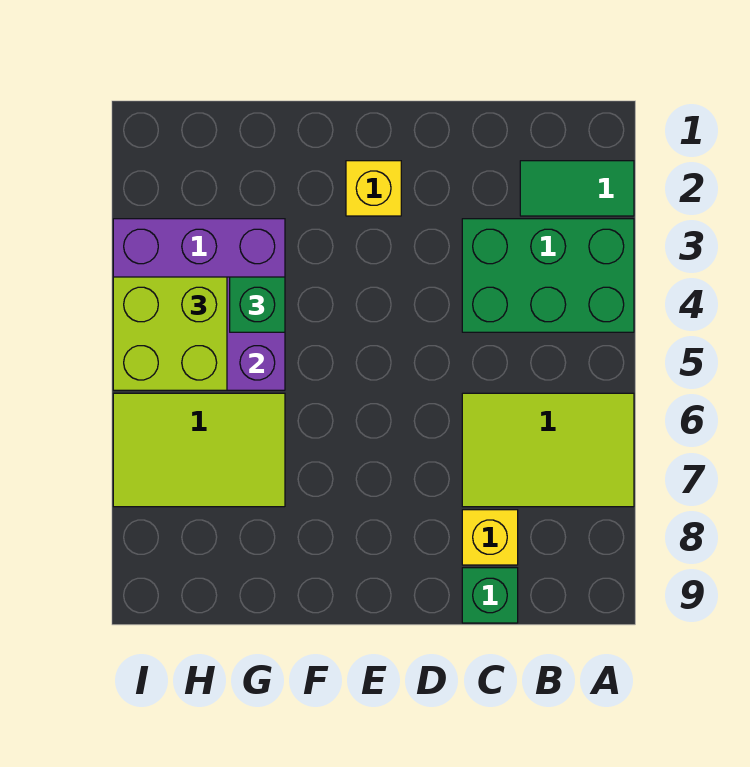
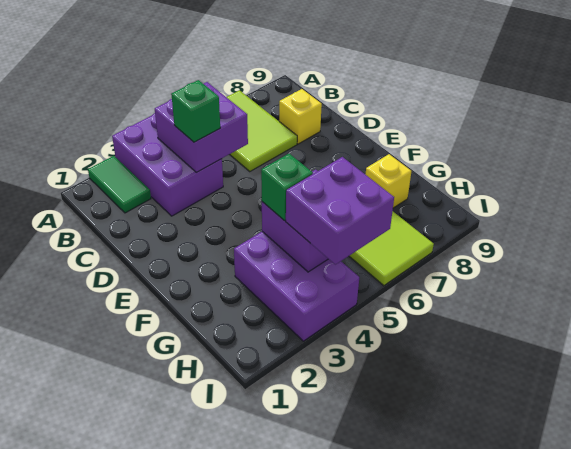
green brick A3:C4 level 1 -> purple brick A3:C4 level 1
none -> purple brick B4:C5 level 2
green brick C9 level 1 -> green brick C4 level 3
yellow brick E2 level 1 -> yellow brick G8 level 1
lime brick H4:I5 level 3 -> purple brick H4:I5 level 3

